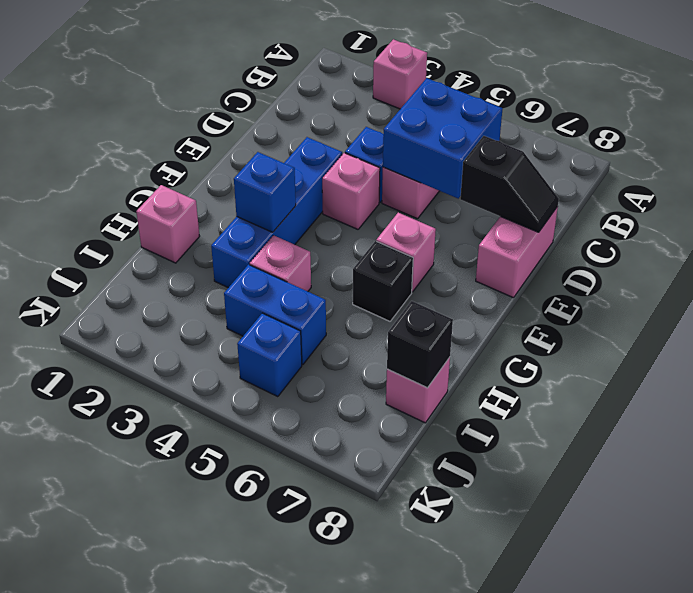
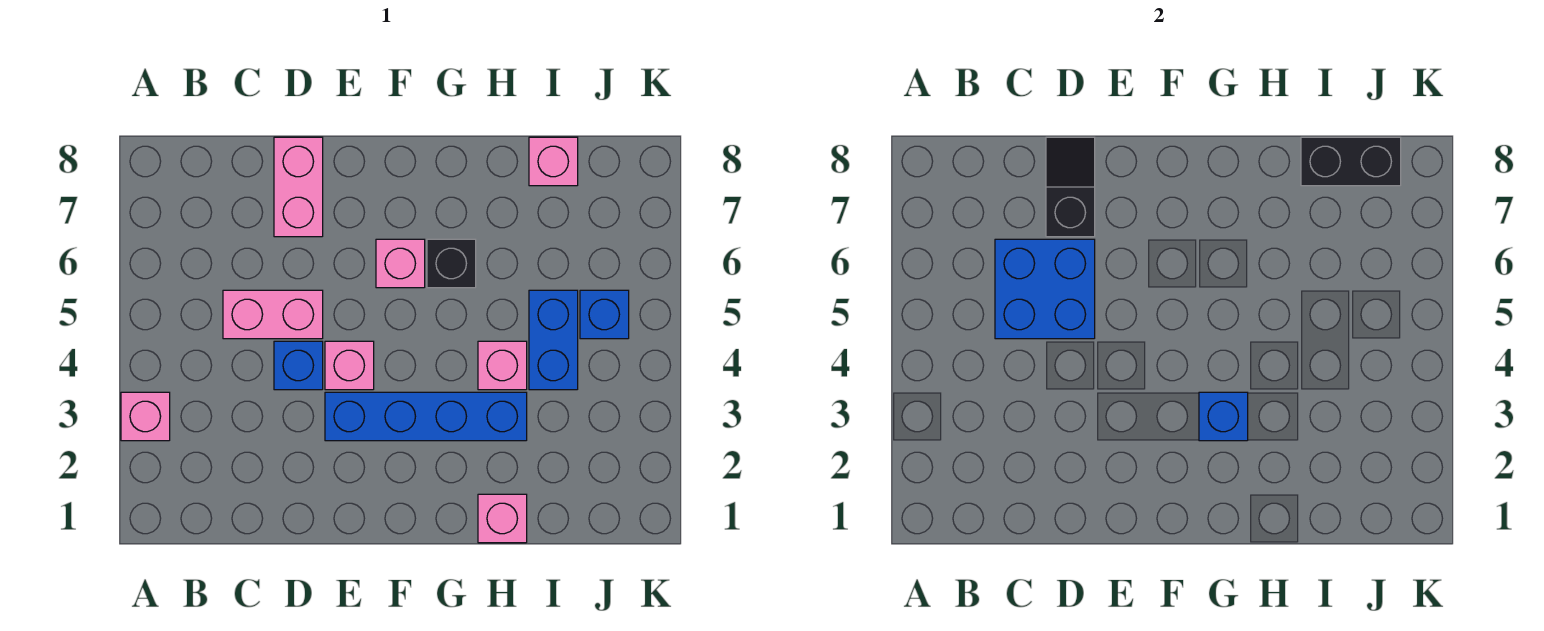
pink brick D8:E8 level 1 -> pink brick D7:D8 level 1
black brick I8 level 2 -> black brick I8:J8 level 2

